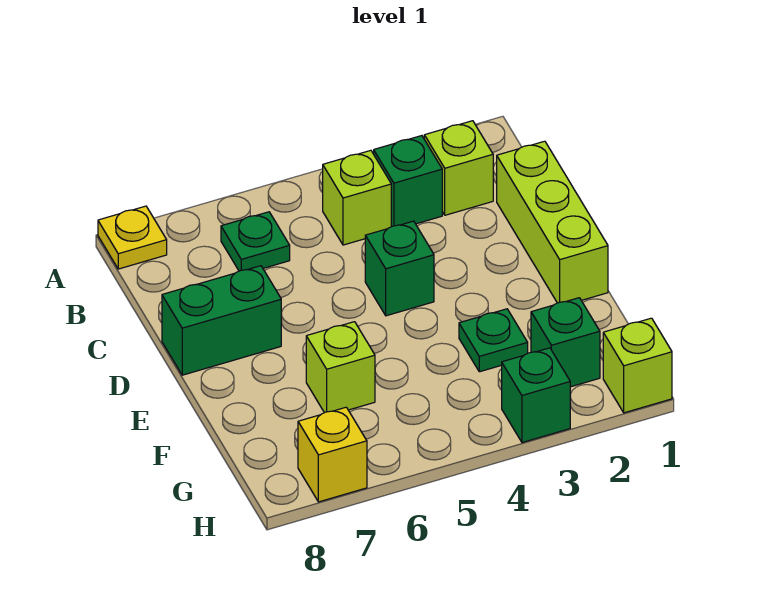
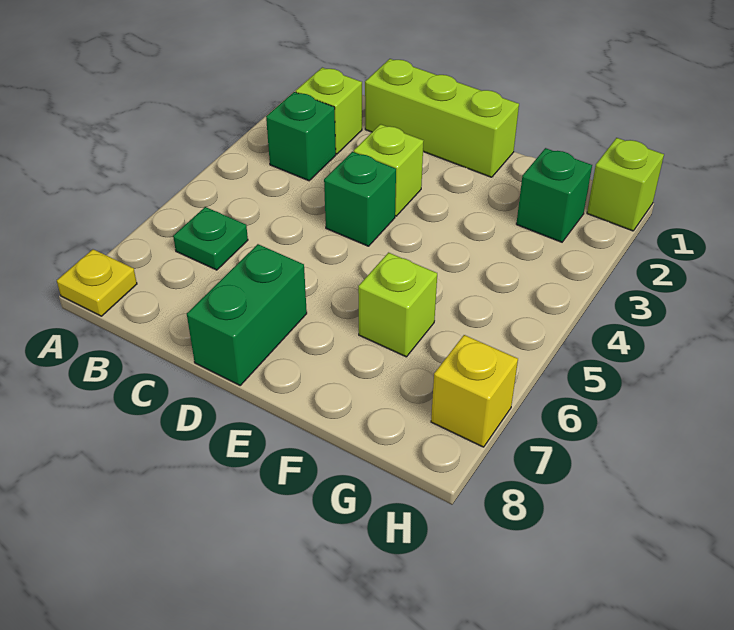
lime brick B4 level 1 -> lime brick D3 level 1
green plate F3 level 1 -> none
green brick H3 level 1 -> none

